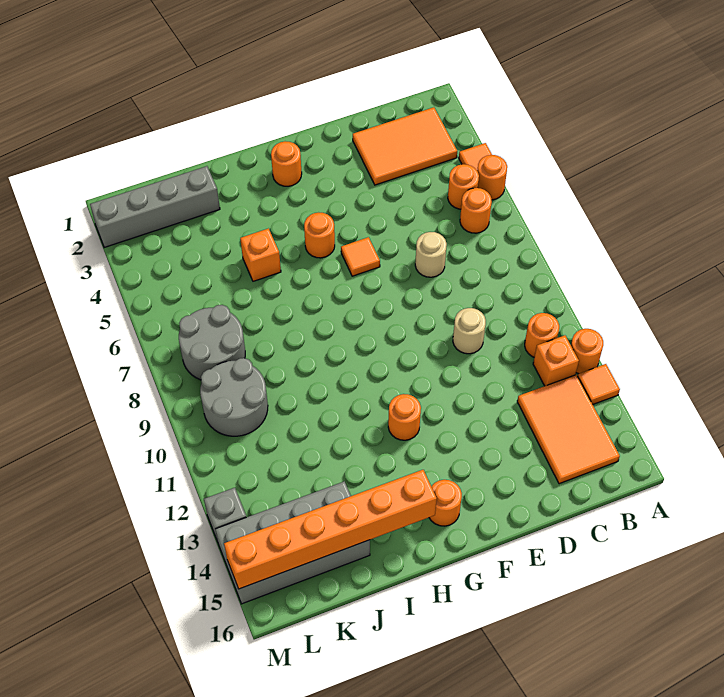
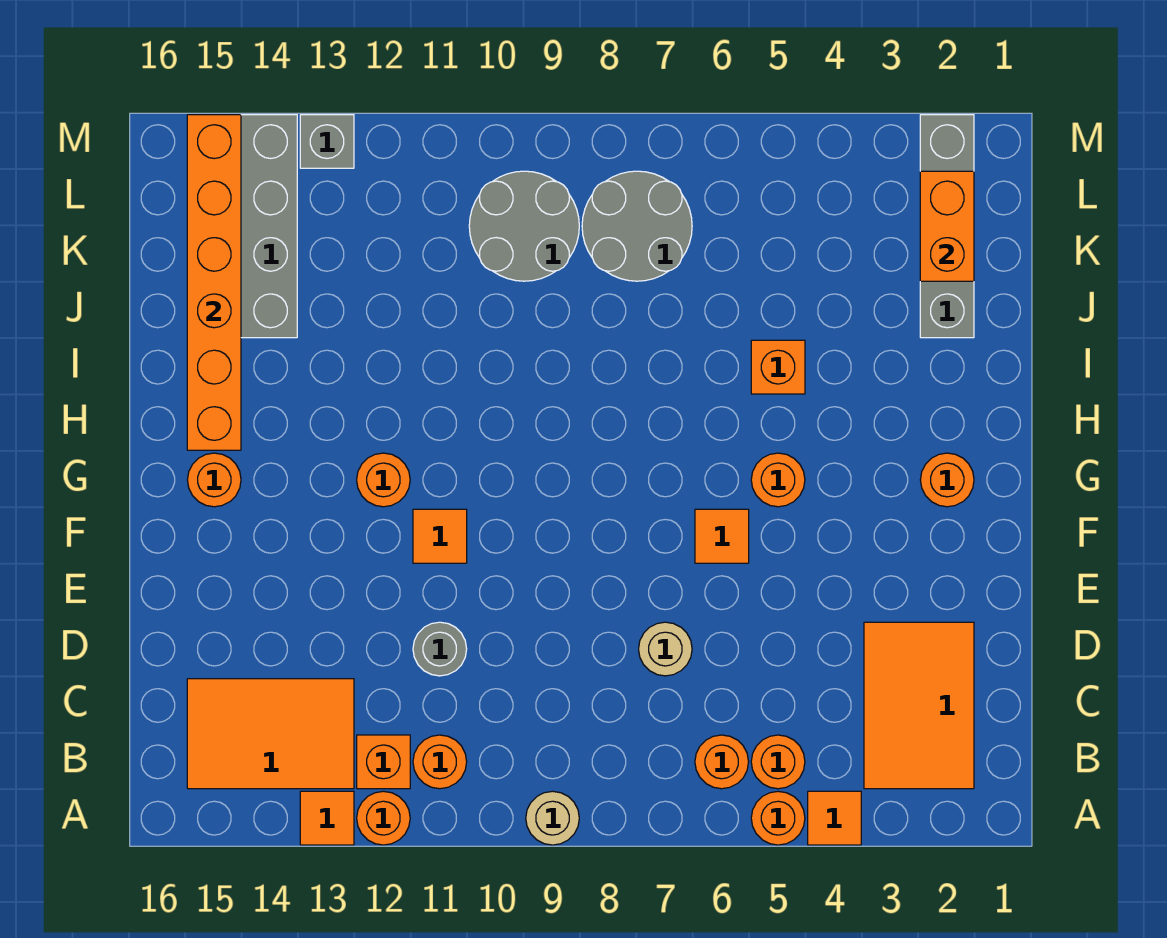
tan round brick D10 level 1 -> tan round brick A9 level 1
none -> grey round brick D11 level 1
none -> orange tile F11 level 1
none -> orange brick K2:L2 level 2

